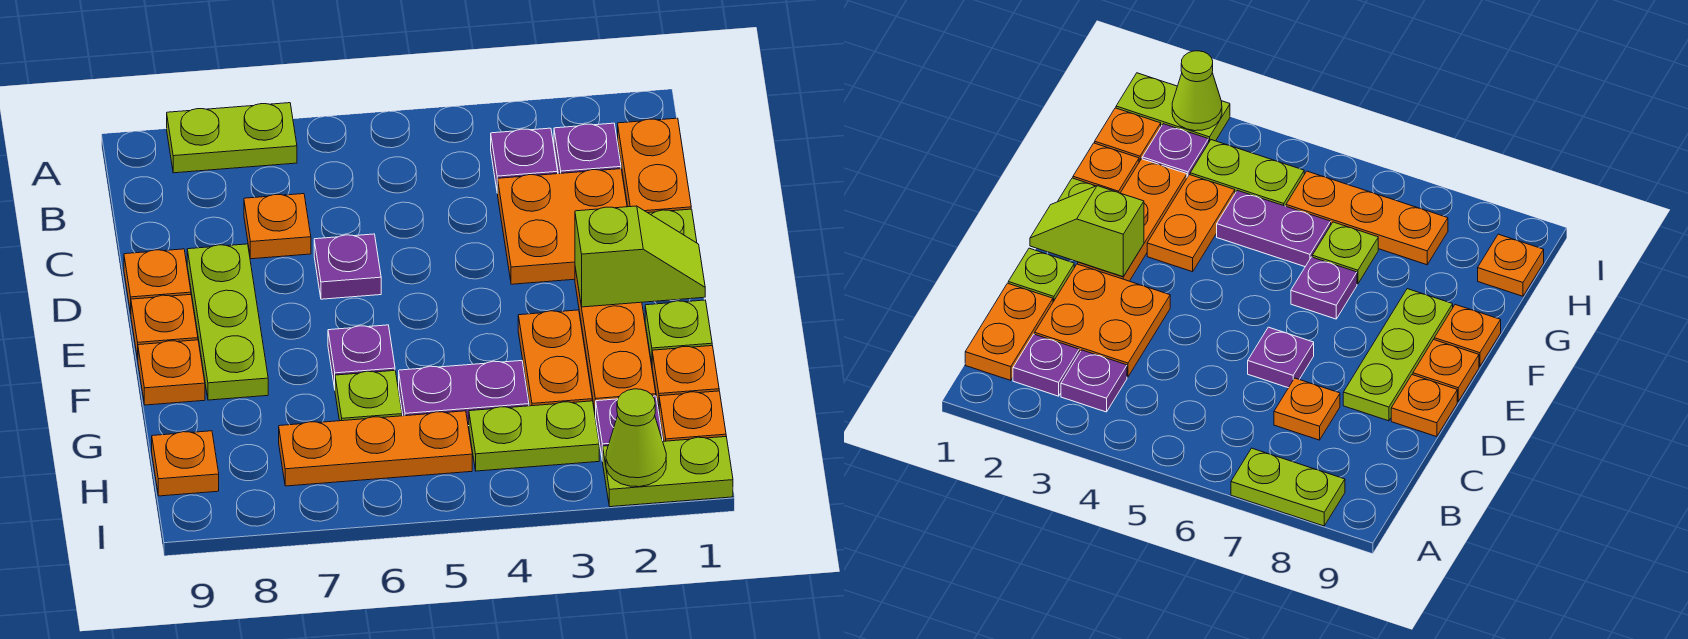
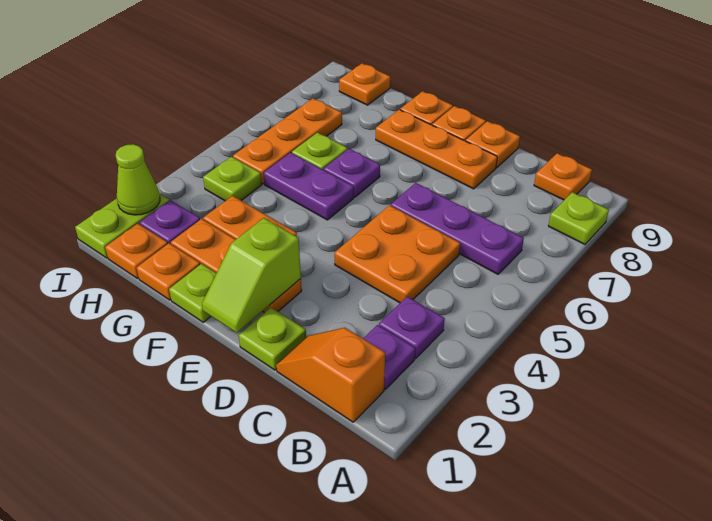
lime plate A7:A8 level 1 -> lime plate A8 level 1
orange plate B1:C1 level 1 -> orange slope B1:C1 level 1 top B
orange plate C2:D3 level 1 -> orange plate C4:D5 level 1
orange plate C7 level 1 -> orange plate B9 level 1
purple plate D6 level 1 -> purple plate B6:D6 level 1
lime plate D8:F8 level 1 -> orange plate D8:F8 level 1
purple plate G4:G5 level 1 -> purple plate F5:G5 level 1
lime plate H3:H4 level 1 -> lime plate H4 level 1

